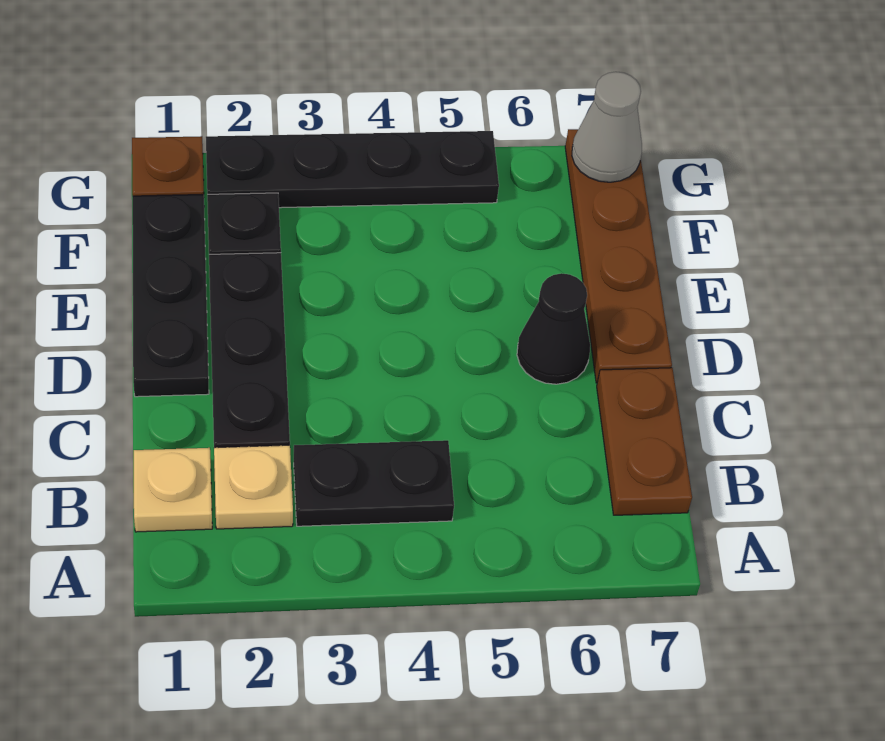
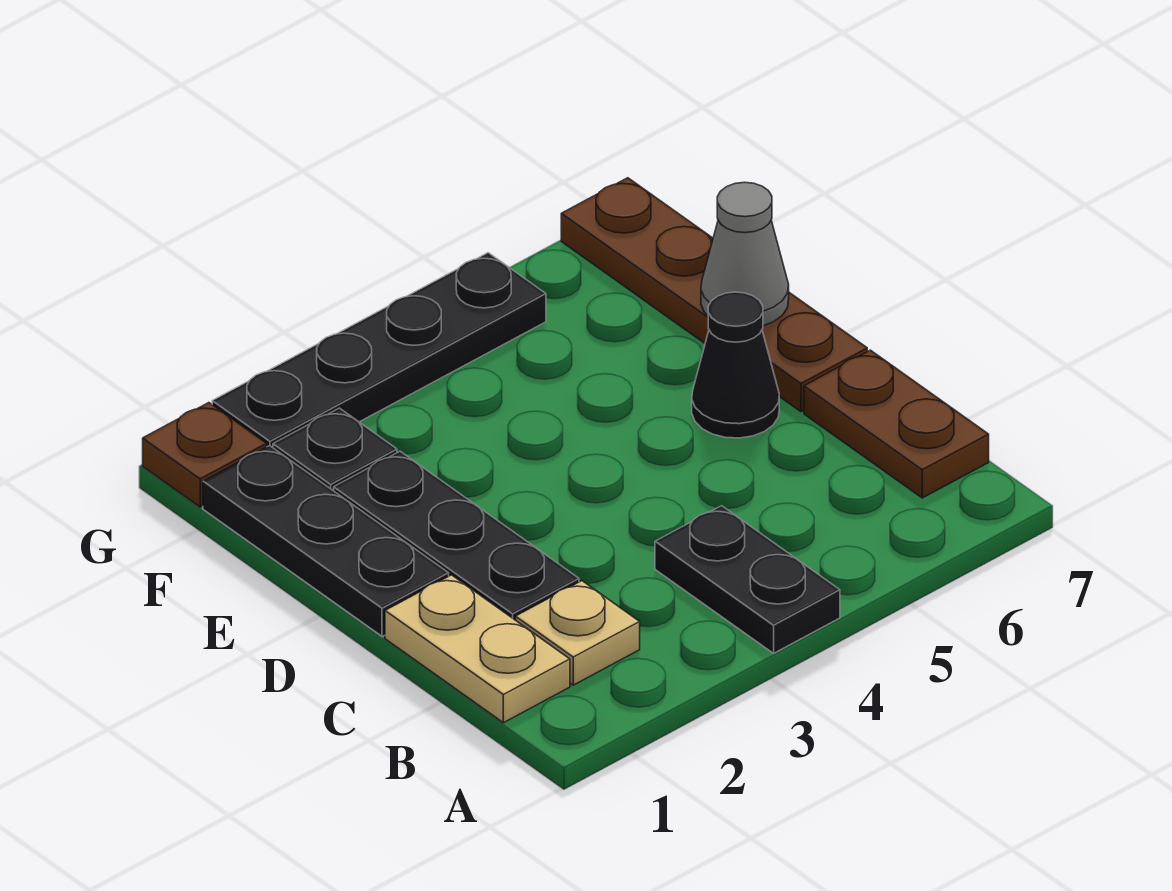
tan plate B1 level 1 -> tan plate B1:C1 level 1
black plate B3:B4 level 1 -> black plate A4:B4 level 1
grey cone G7 level 2 -> grey cone E7 level 2

